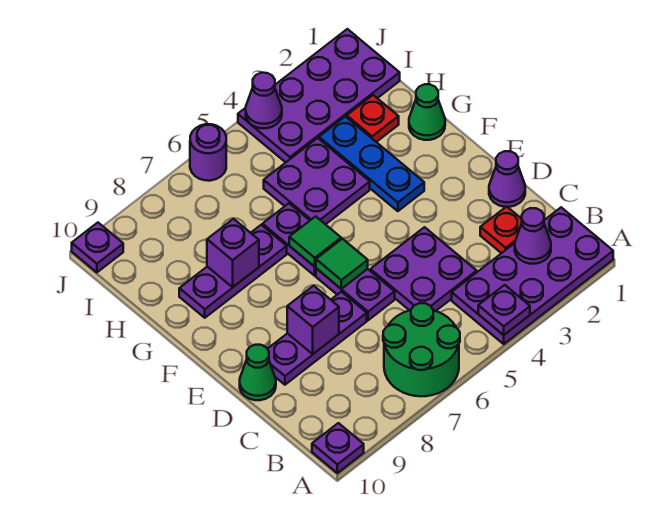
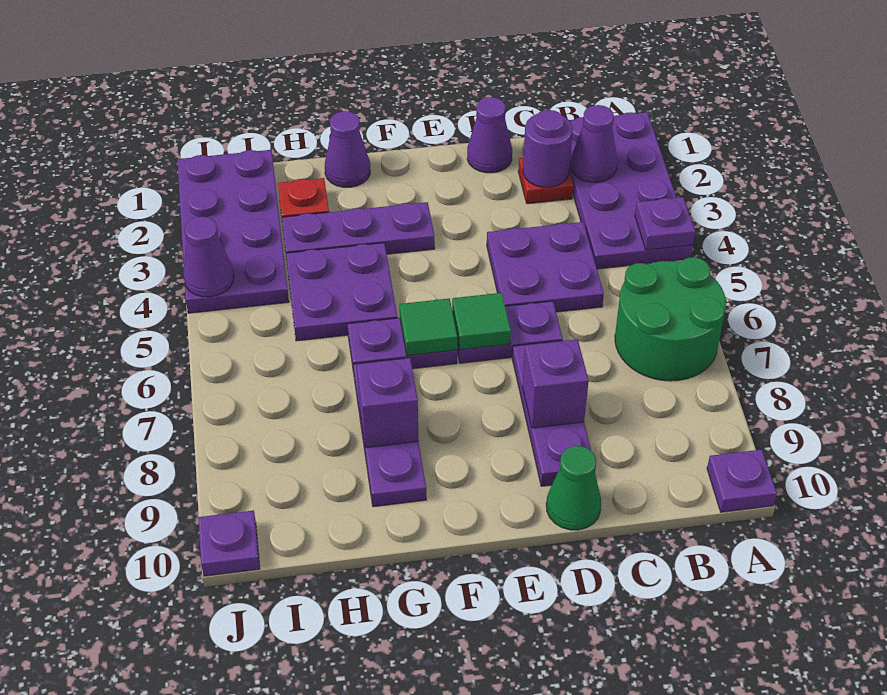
blue plate F3:H3 level 1 -> purple plate F3:H3 level 1
green cone G1 level 1 -> purple cone G1 level 1
purple round brick J6 level 1 -> purple round brick C2 level 2

